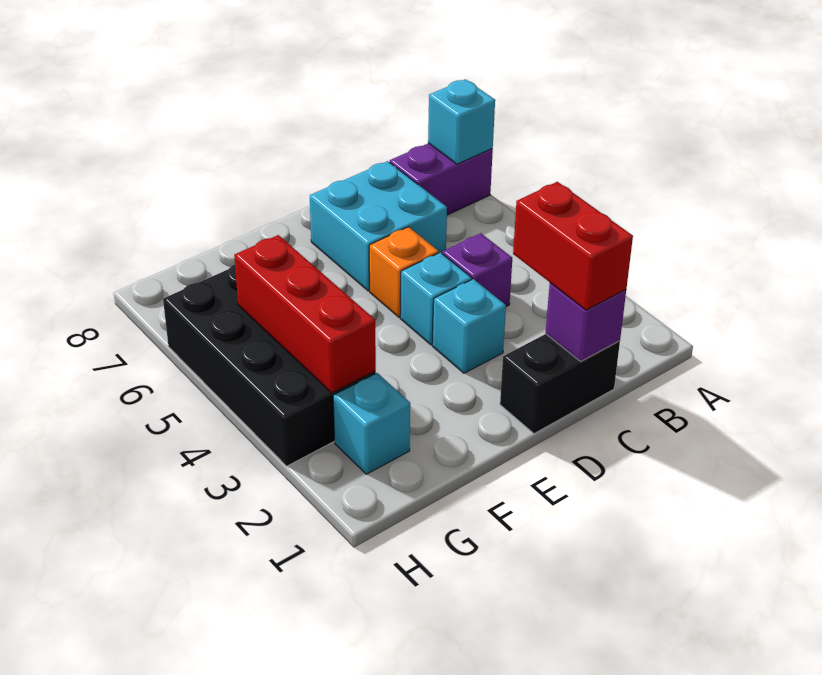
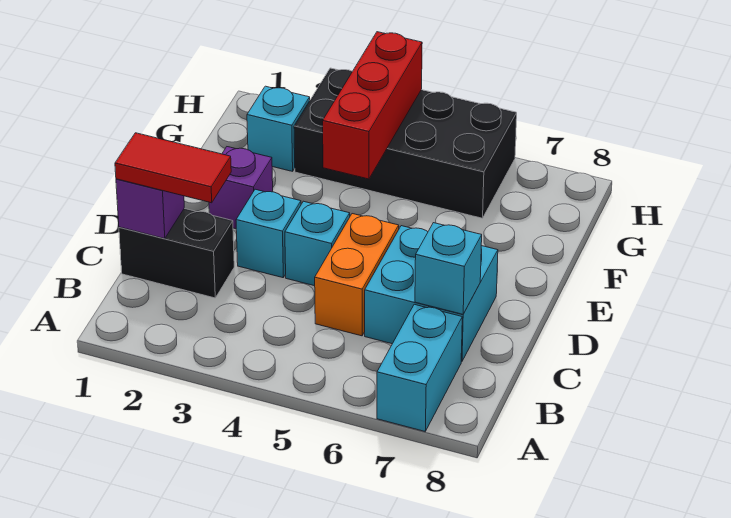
purple brick A7:B7 level 1 -> cyan brick A7:B7 level 1
cyan brick A7 level 2 -> cyan brick C7 level 2
black brick C1:D1 level 1 -> black brick C1:C2 level 1
red brick C1:C2 level 3 -> red tile C1:C2 level 3
purple brick C4 level 1 -> purple brick E2 level 1
orange brick D5 level 1 -> orange brick C5:D5 level 1
red brick G3:G5 level 2 -> red brick F4:H4 level 2

